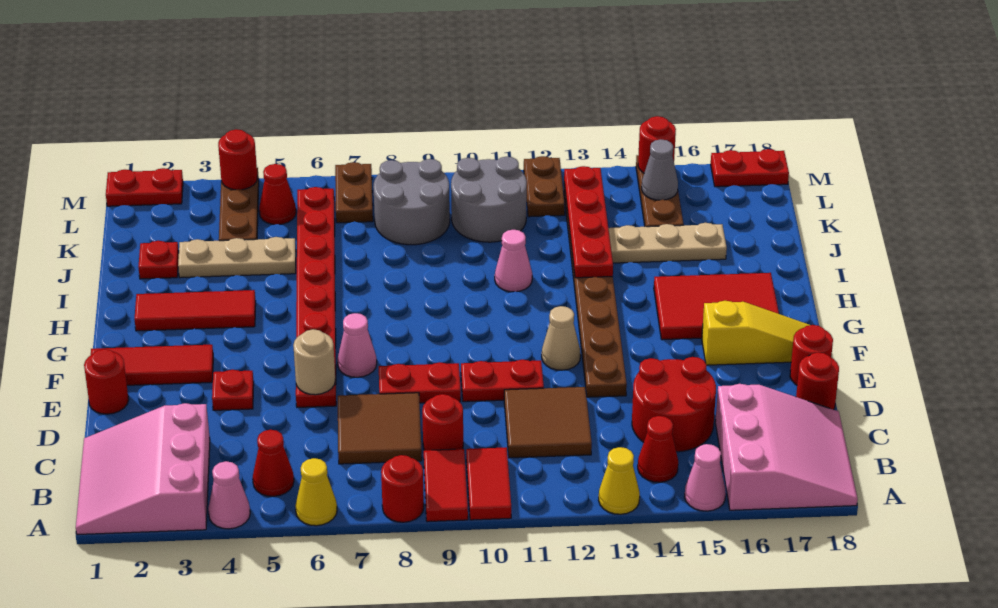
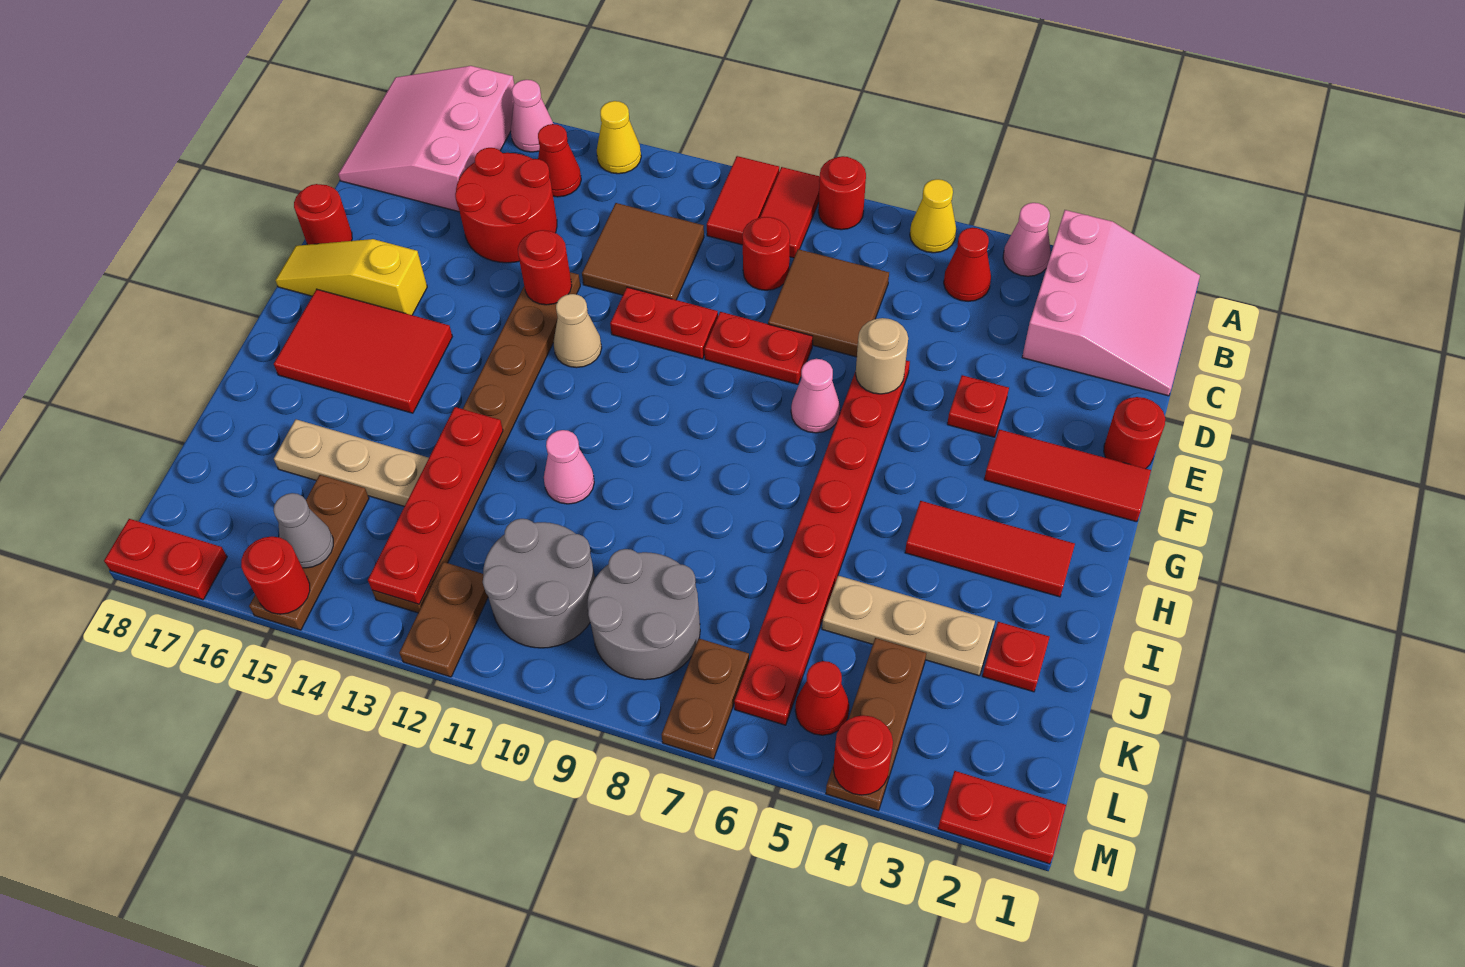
red round brick D18 level 1 -> red round brick E13 level 2

